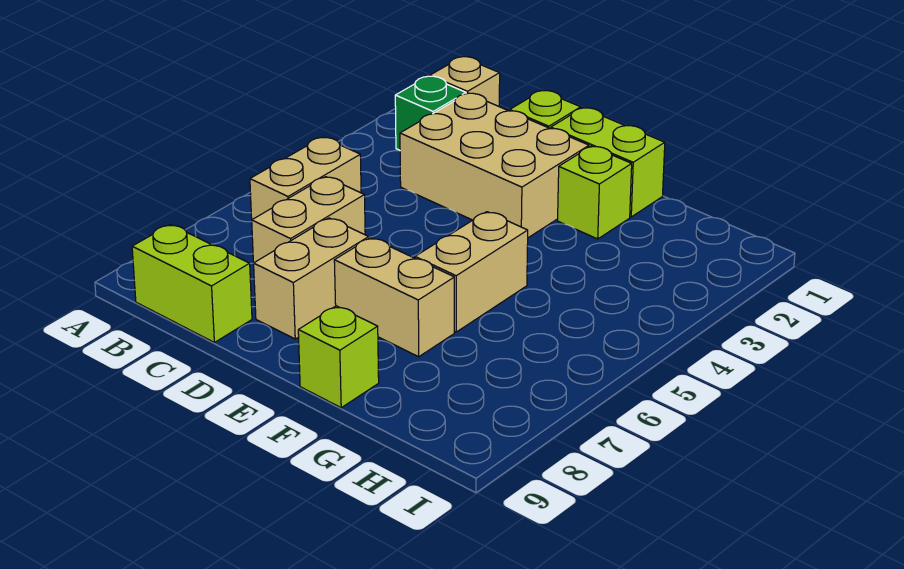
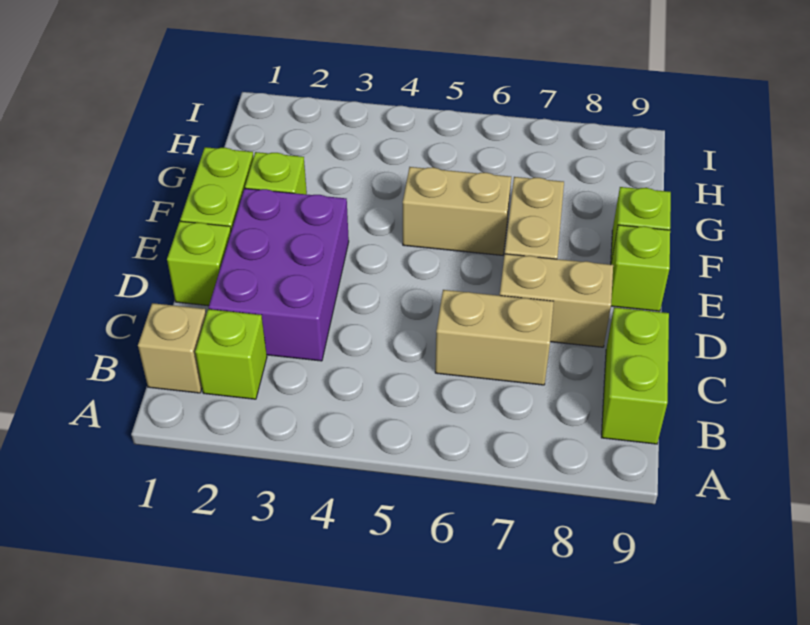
green brick B2 level 1 -> lime brick B2 level 1
tan brick B5:B6 level 1 -> none
tan brick C2:E3 level 1 -> purple brick C2:E3 level 1
none -> lime brick E9 level 1

